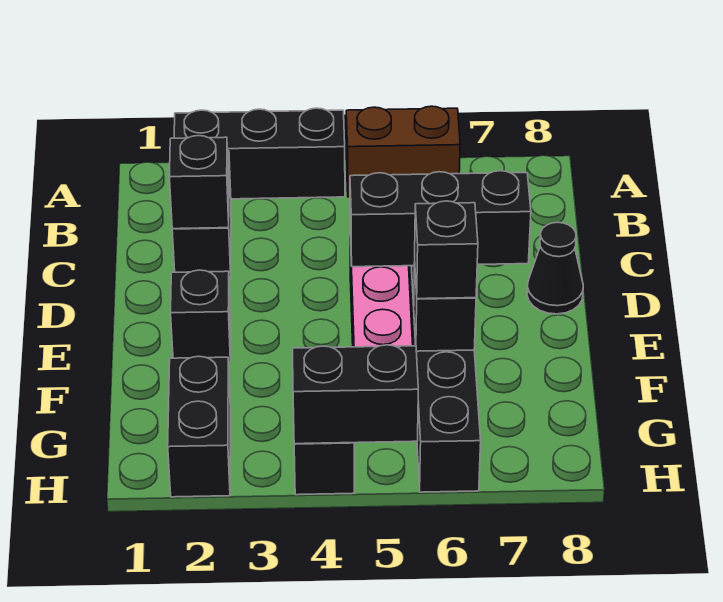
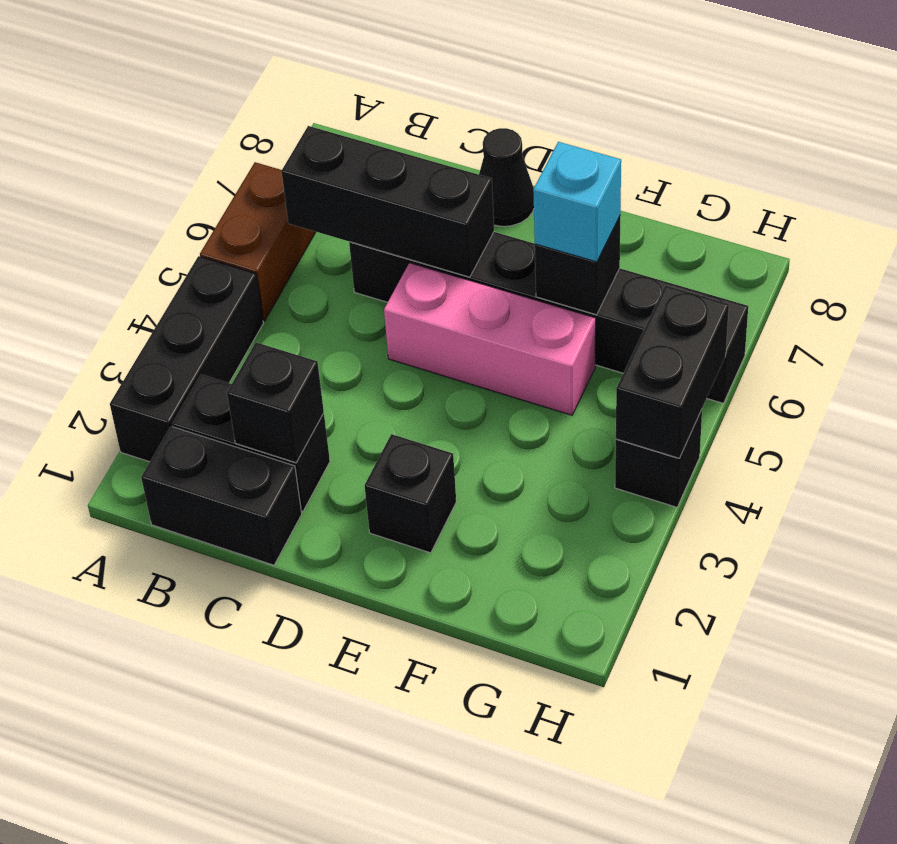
black brick D5:D7 level 2 -> black brick B6:D6 level 2
black brick F6 level 3 -> cyan brick F6 level 3
black brick G2:H2 level 1 -> black brick B1:C1 level 1

